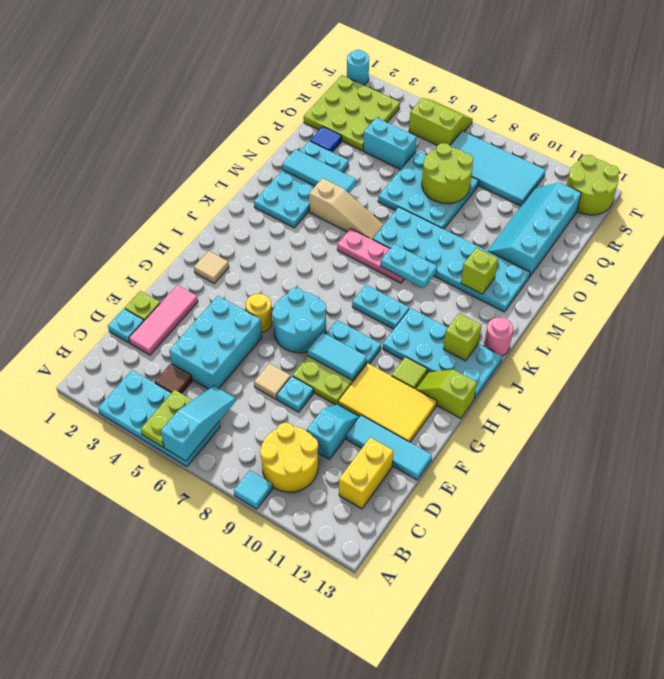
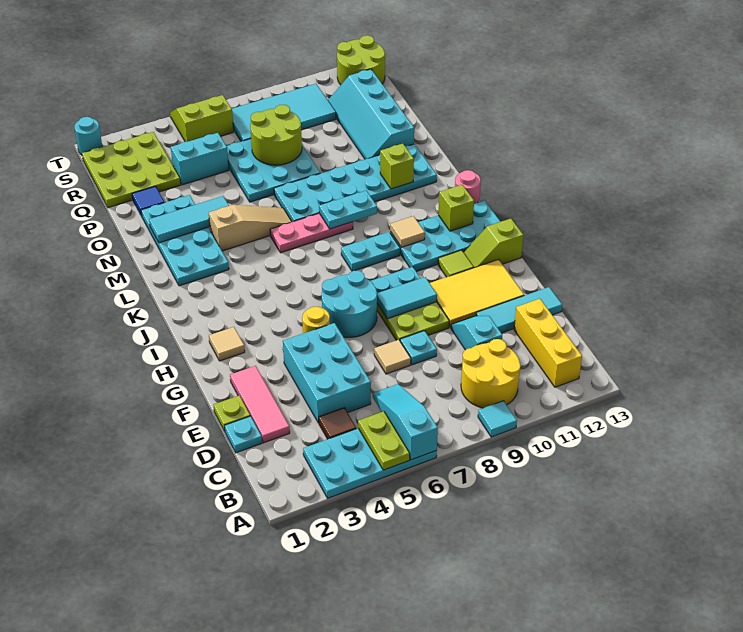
yellow brick C12:D12 level 1 -> yellow brick B12:D12 level 1
none -> tan tile J10 level 2

